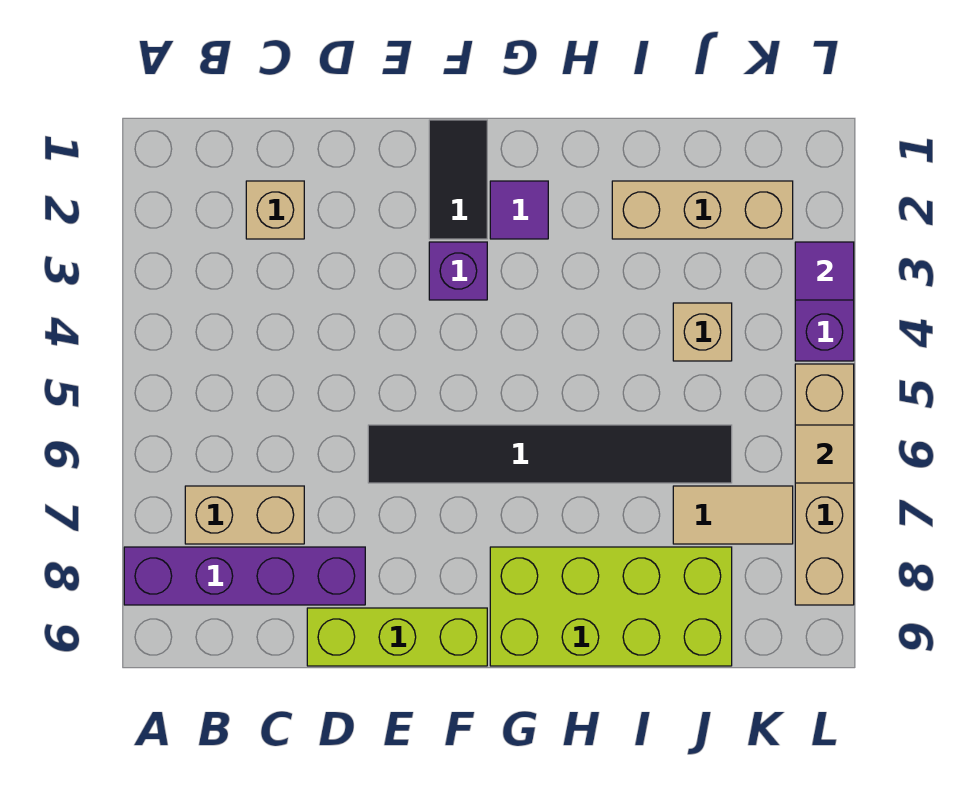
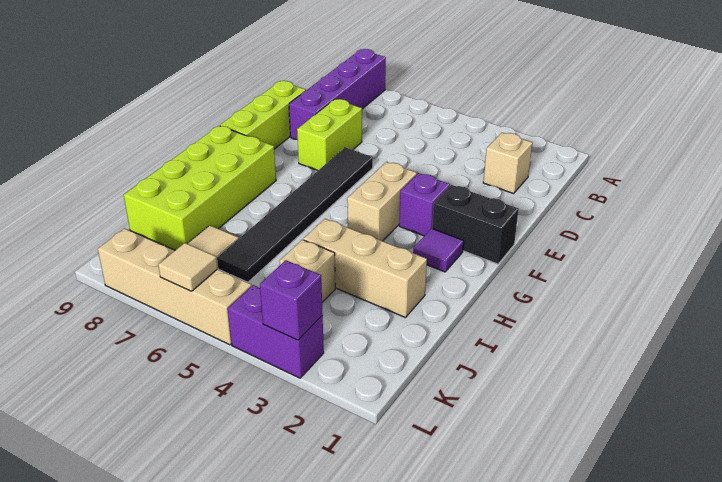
tan brick B7:C7 level 1 -> tan brick F4:G4 level 1
none -> lime brick D7:E7 level 1
black tile F1:F2 level 1 -> black brick F1:F2 level 1
tan brick I2:K2 level 1 -> tan brick I2:I4 level 1
purple tile L3 level 2 -> purple brick L3 level 2

